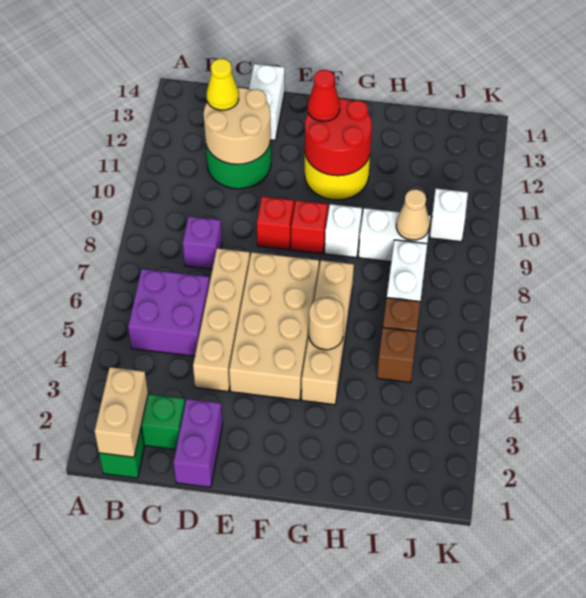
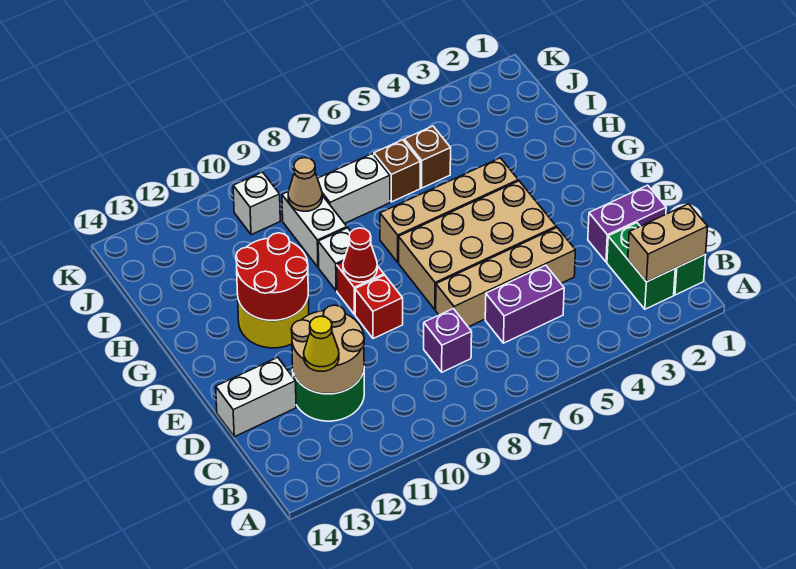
purple brick B5:C6 level 1 -> purple brick C5:C6 level 1
red cone F12 level 3 -> red cone F9 level 2
tan round brick G5 level 2 -> none

